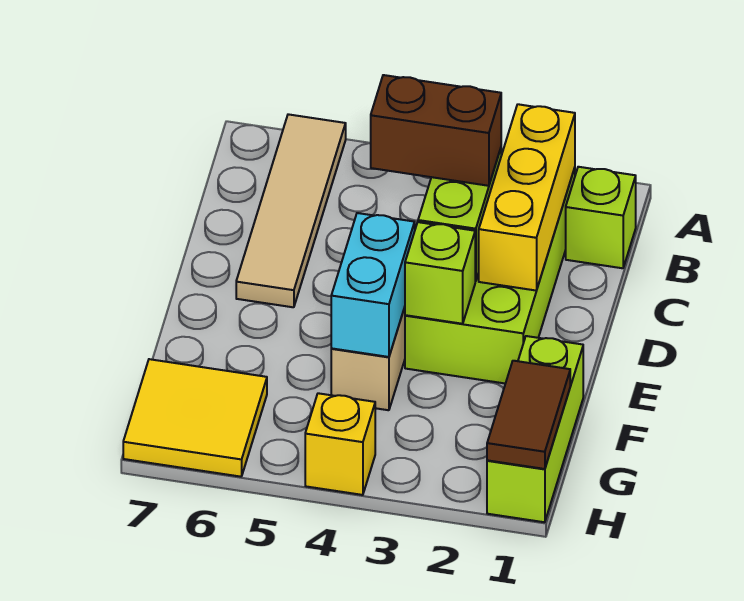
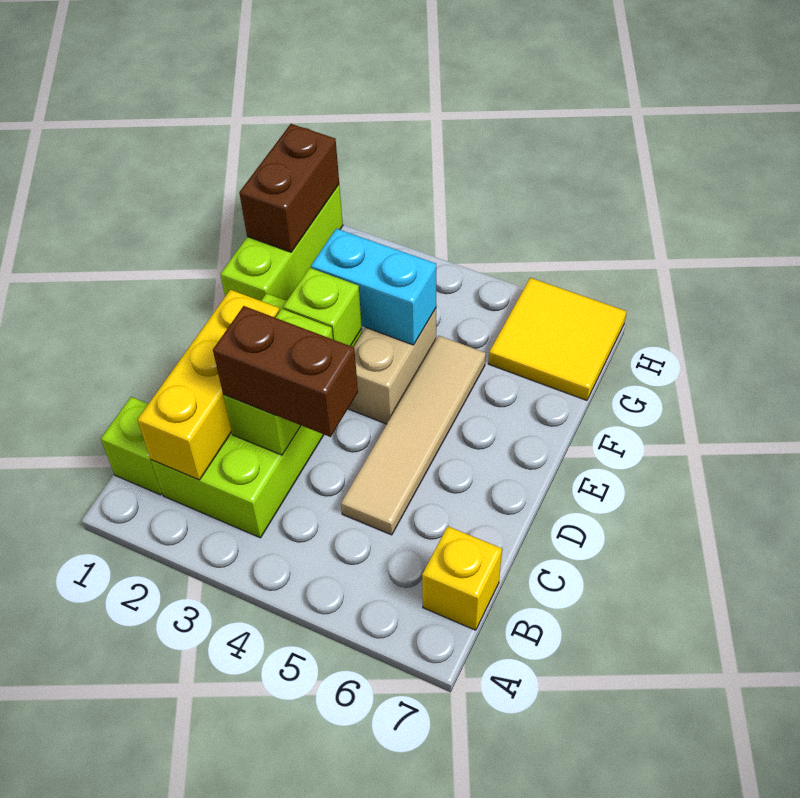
tan tile A6:D6 level 1 -> tan tile C5:F5 level 1
cyan brick E4:F4 level 2 -> cyan brick F3:F4 level 2
brown tile G1:H1 level 2 -> brown brick G1:H1 level 2
yellow brick H4 level 1 -> yellow brick B7 level 1

